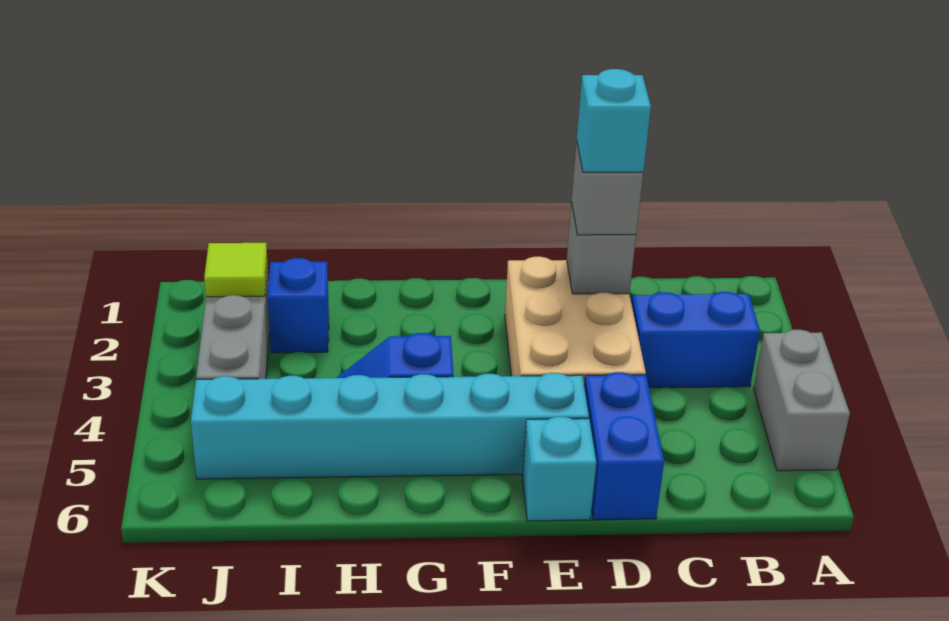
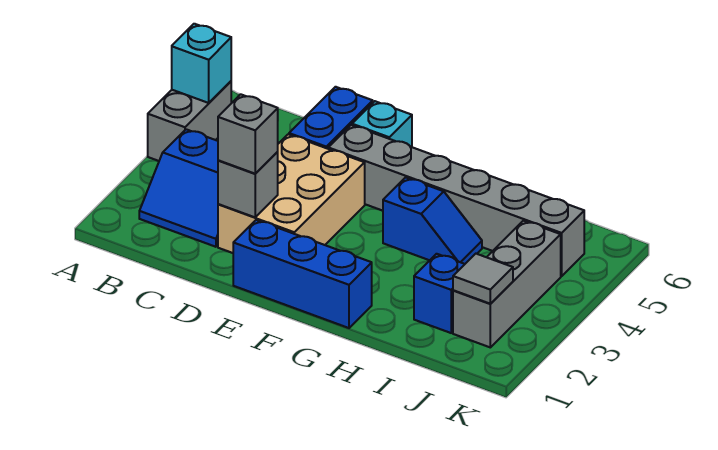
cyan brick D2 level 4 -> cyan brick A5 level 2
none -> blue brick E1:G1 level 1
cyan brick E5:J5 level 1 -> grey brick E5:J5 level 1
lime tile J2 level 2 -> grey tile J2 level 2

